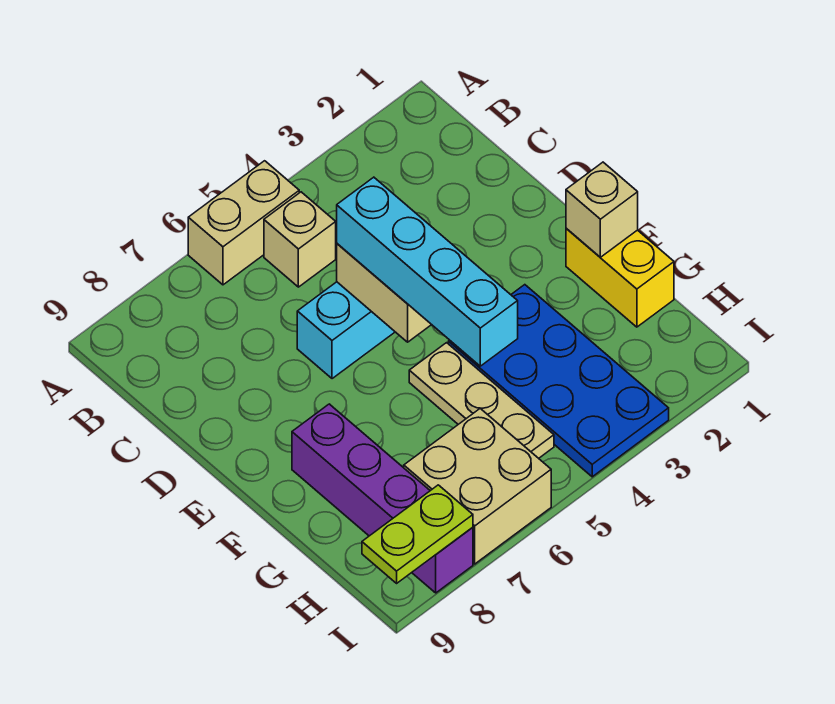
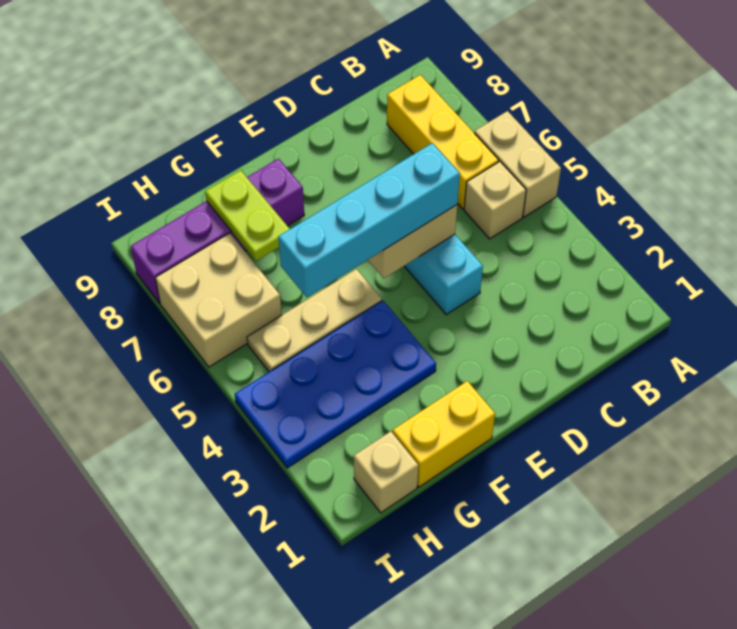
none -> yellow brick B6:B8 level 1
tan brick F1 level 2 -> tan brick H1 level 1
lime plate I8:I9 level 2 -> lime plate G7:G8 level 2

